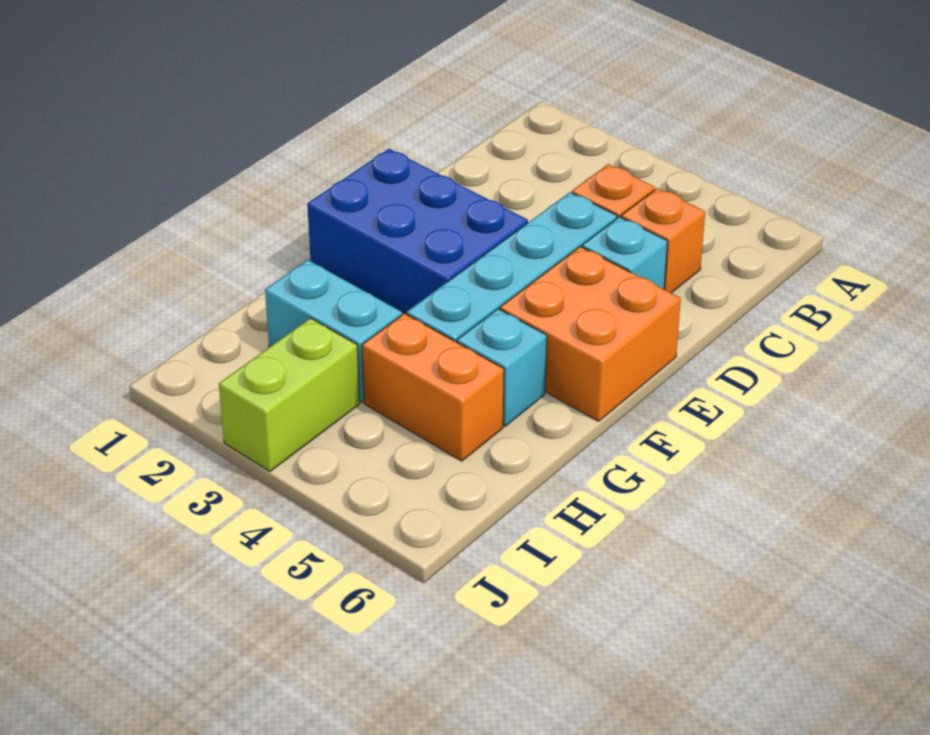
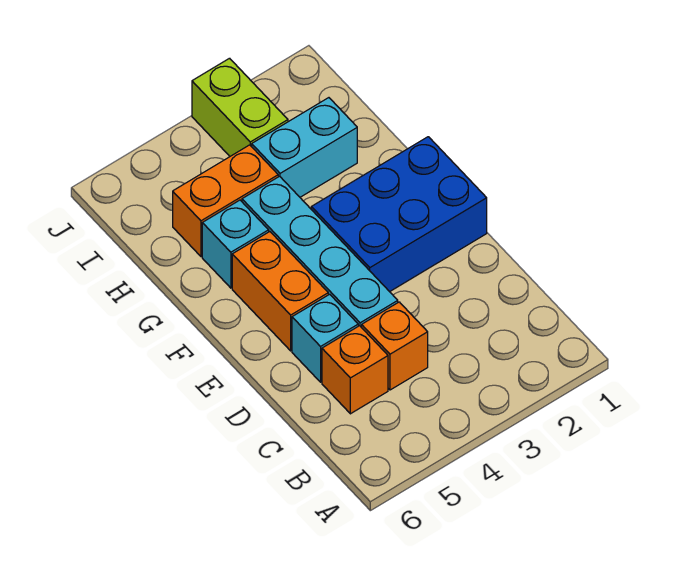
orange brick E5:F6 level 1 -> orange brick E5:F5 level 1

